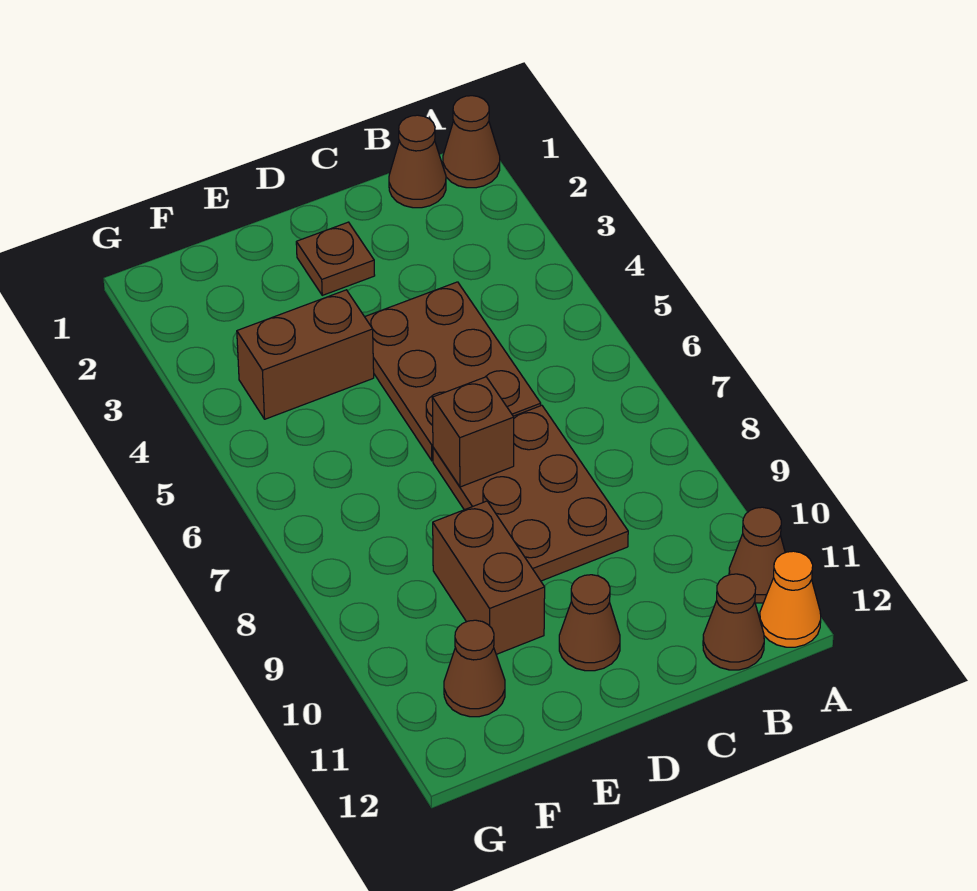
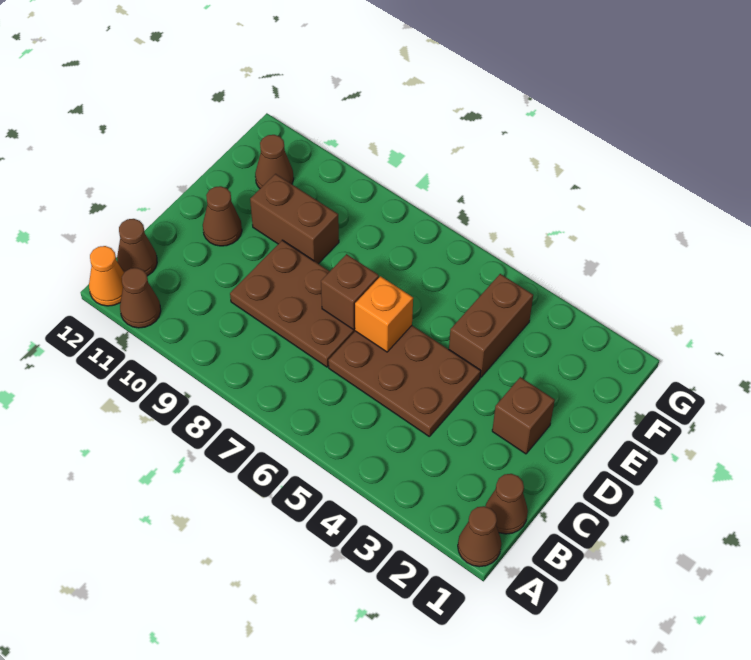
brown plate D2 level 1 -> brown brick D2 level 1
none -> orange brick D6 level 2

